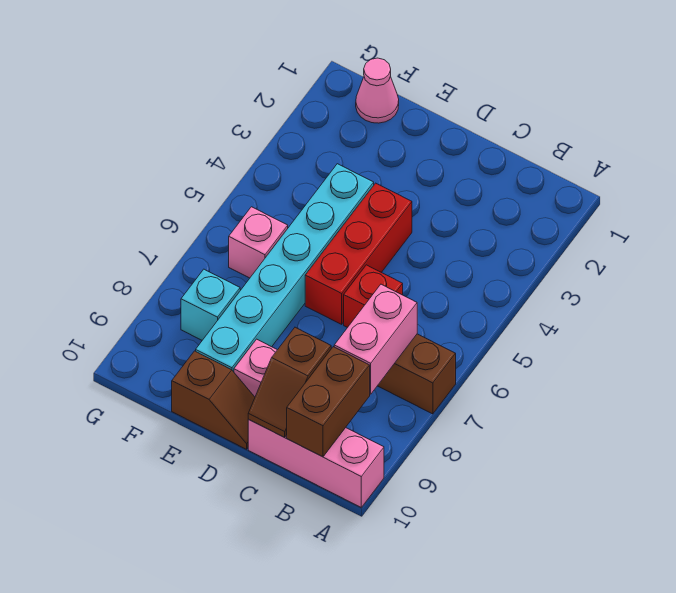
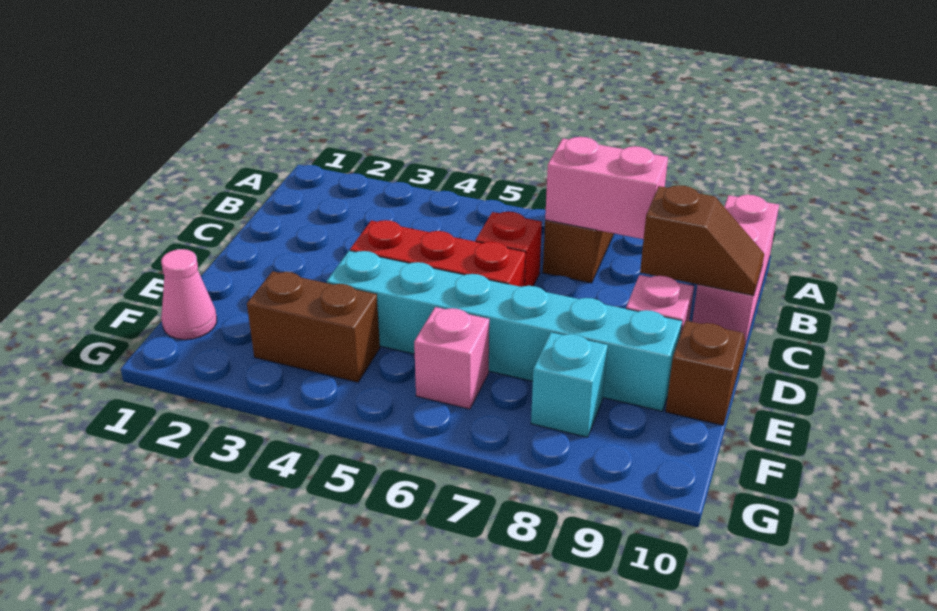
brown brick B9:B10 level 2 -> brown brick F3:F4 level 1

